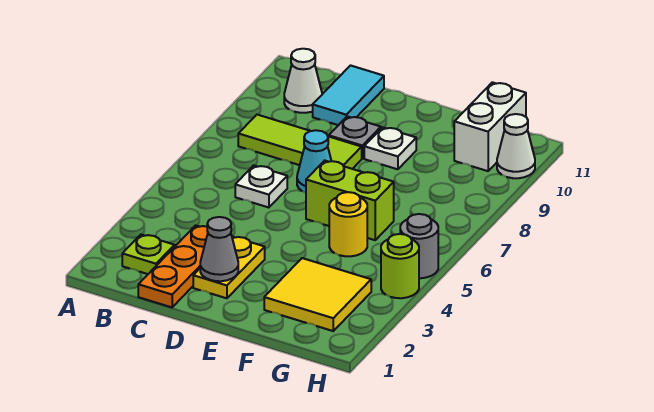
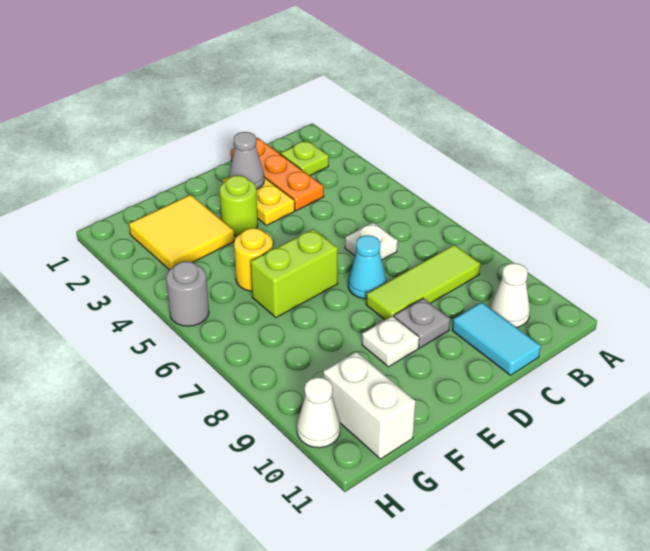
lime round brick H4 level 1 -> lime round brick E3 level 1

